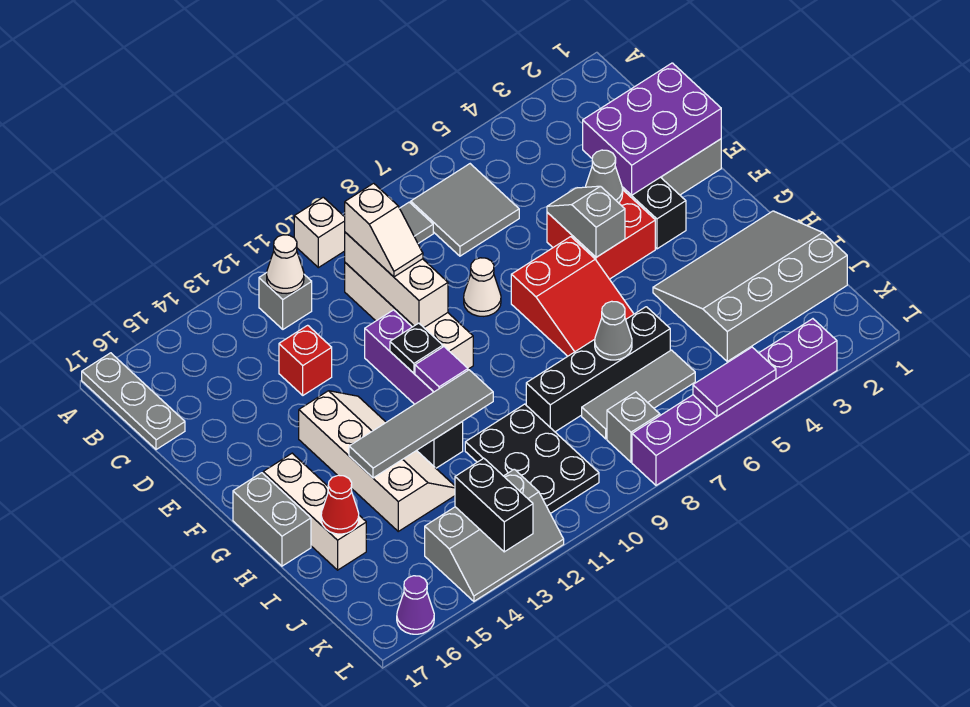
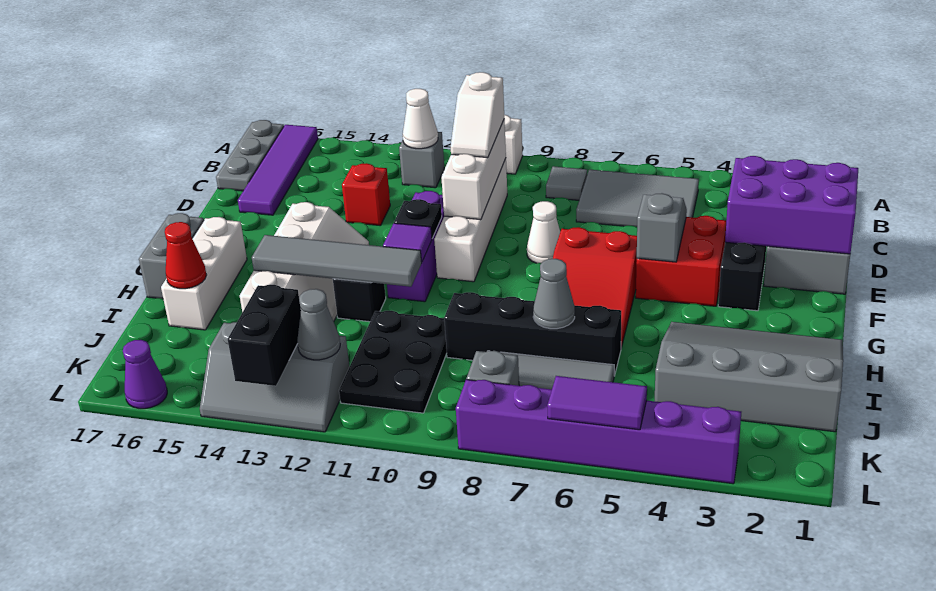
none -> purple tile A16:D16 level 1
grey tile B6:C7 level 1 -> grey tile B5:C7 level 1
grey cone E4 level 2 -> grey cone K12 level 2

